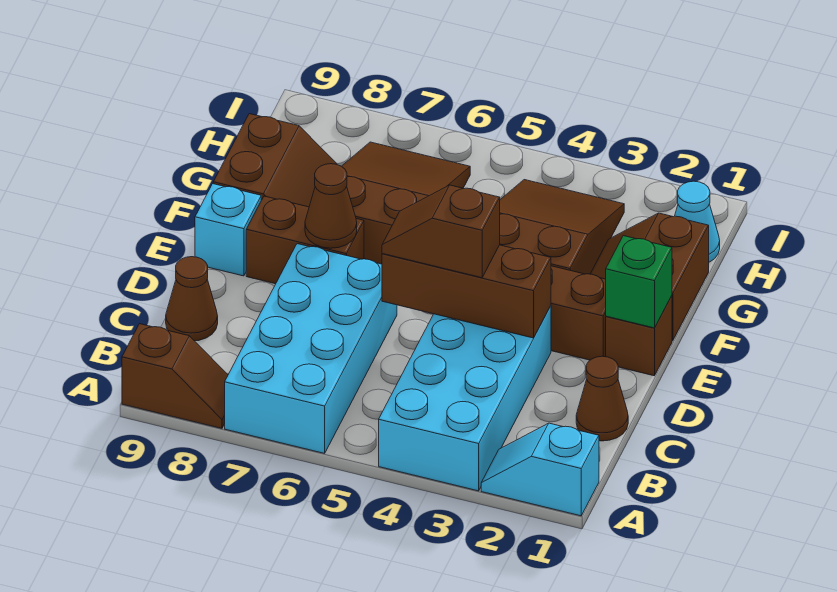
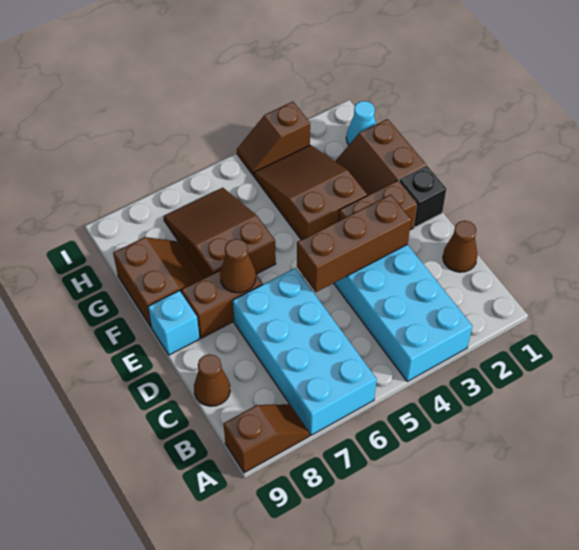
cyan slope A1:A2 level 1 top 1 -> none
brown slope D4:D5 level 3 top 4 -> brown slope I3:I4 level 1 top 3
brown brick E1 level 1 -> black brick E1 level 1
green brick E1 level 2 -> none

